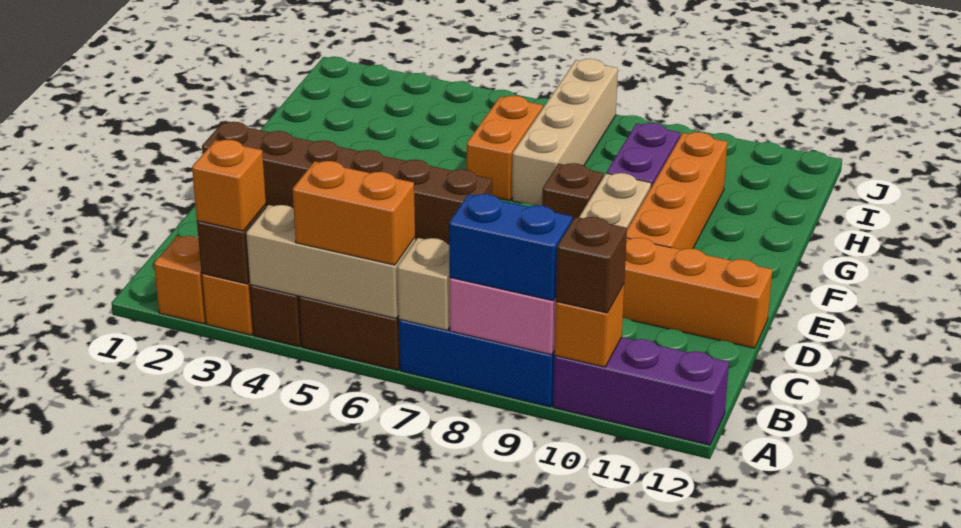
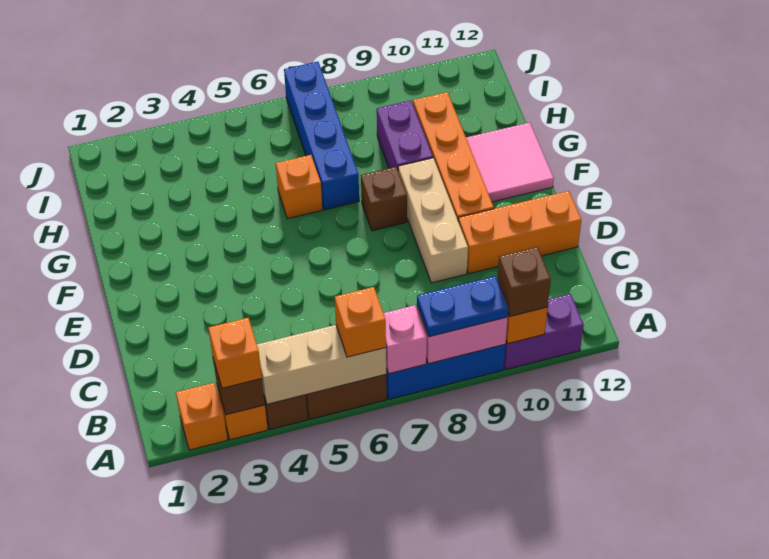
orange brick A5:A6 level 3 -> orange brick A6 level 3
tan brick A7 level 2 -> pink brick A7 level 2
blue brick A8:A9 level 3 -> blue plate A8:A9 level 3
purple brick A10:A12 level 1 -> purple brick A10:A11 level 1
brown brick E1:E6 level 1 -> none
none -> pink tile F11:G12 level 1
orange brick G6:H6 level 1 -> orange brick G6 level 1
tan brick G7:J7 level 1 -> blue brick G7:J7 level 1

